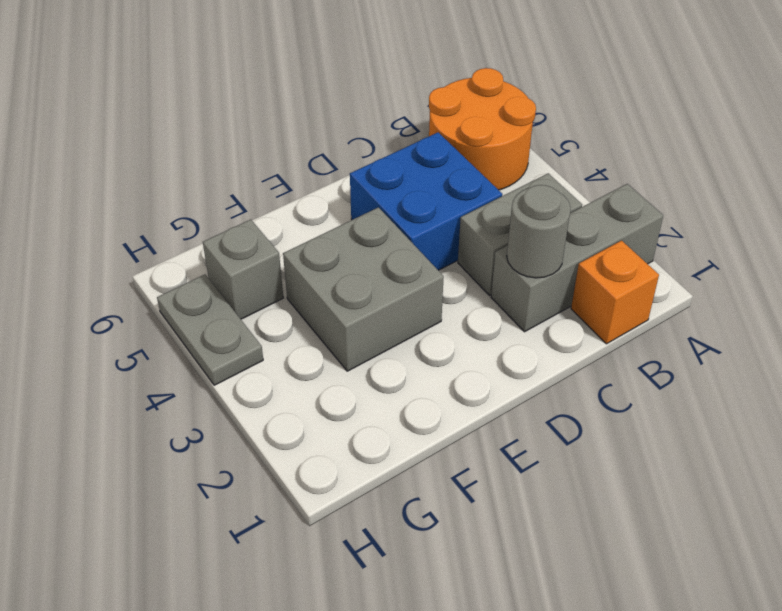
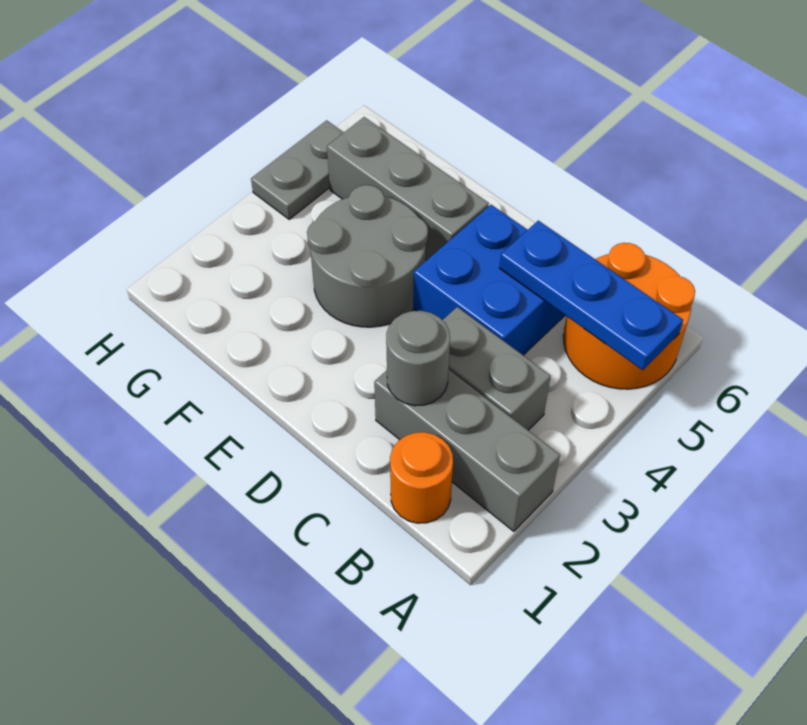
none -> blue plate A5:C5 level 2
orange brick B1 level 1 -> orange round brick B1 level 1
grey brick E3:F4 level 1 -> grey round brick E3:F4 level 1
grey brick G5 level 1 -> grey brick E5:G5 level 1

